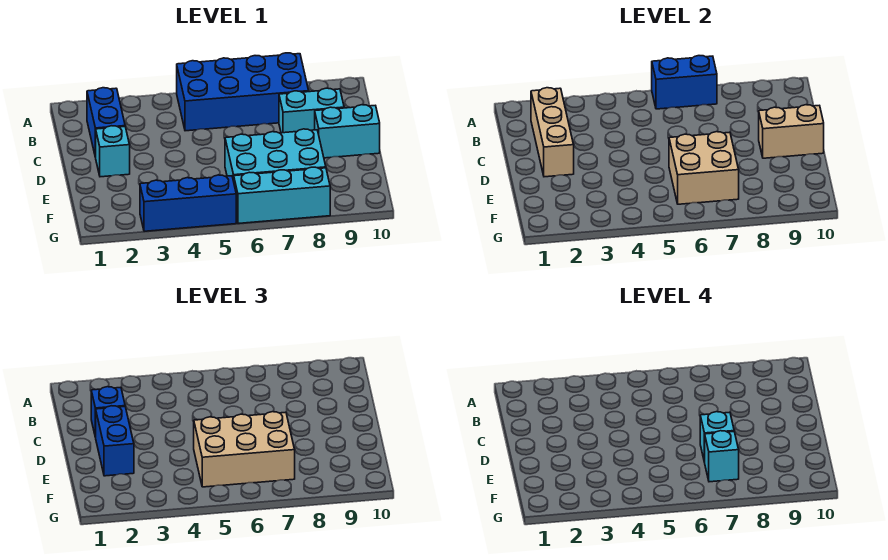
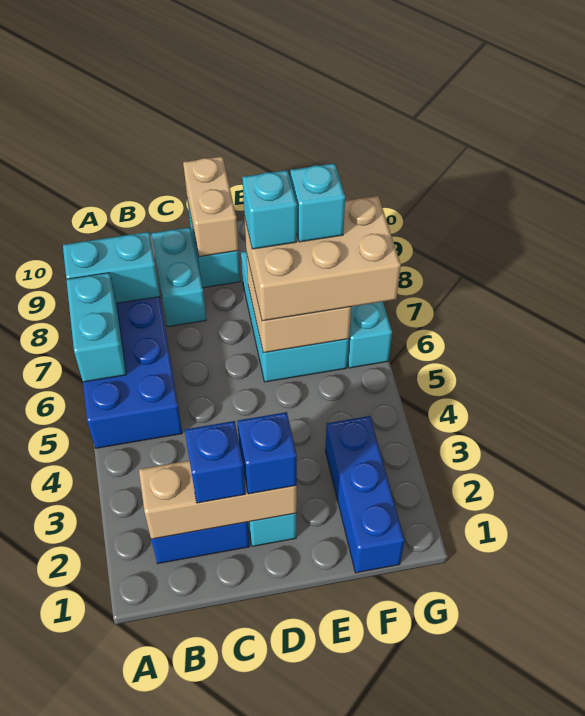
blue brick A6:A7 level 2 -> cyan brick A6:A7 level 2
none -> cyan brick A8:B8 level 2
blue brick D2:E2 level 3 -> blue brick D2 level 3
tan brick E5:F7 level 3 -> tan brick E6:G7 level 3
blue brick G3:G5 level 1 -> blue brick F1:F3 level 1

